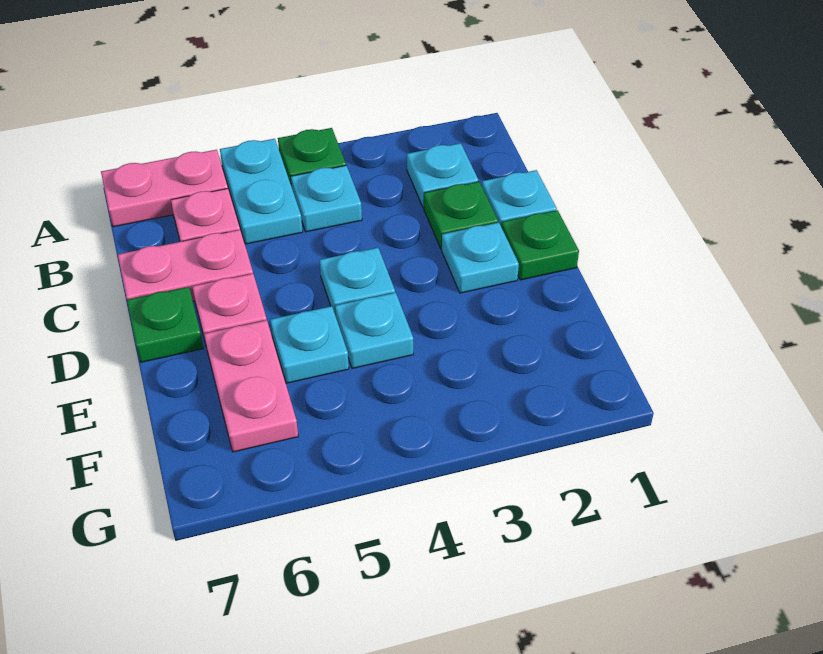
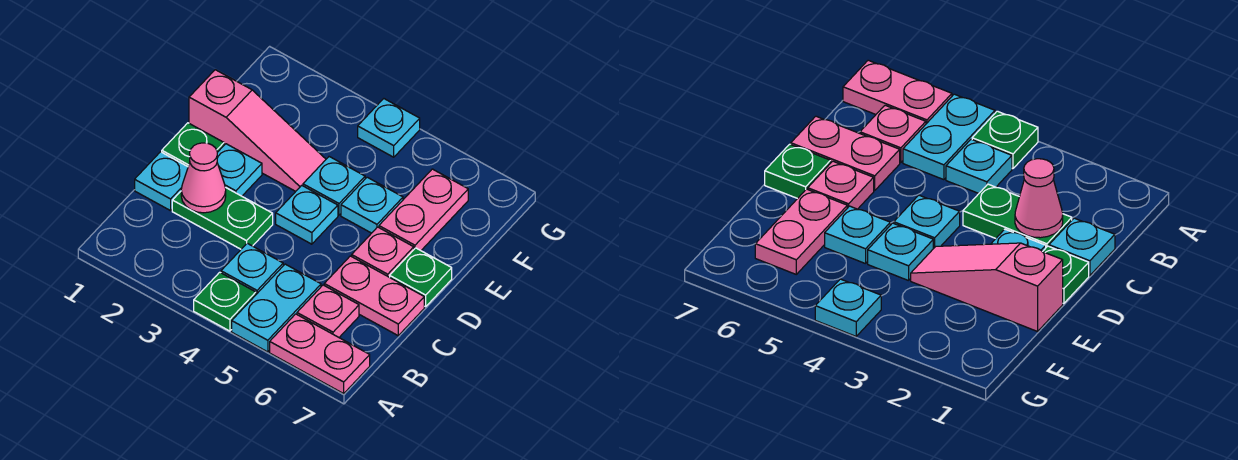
cyan plate B2 level 1 -> cyan plate G4 level 1
green plate C2 level 1 -> green plate C2:C3 level 1
none -> pink cone C2 level 2
none -> pink slope E1:E3 level 1 top 1

